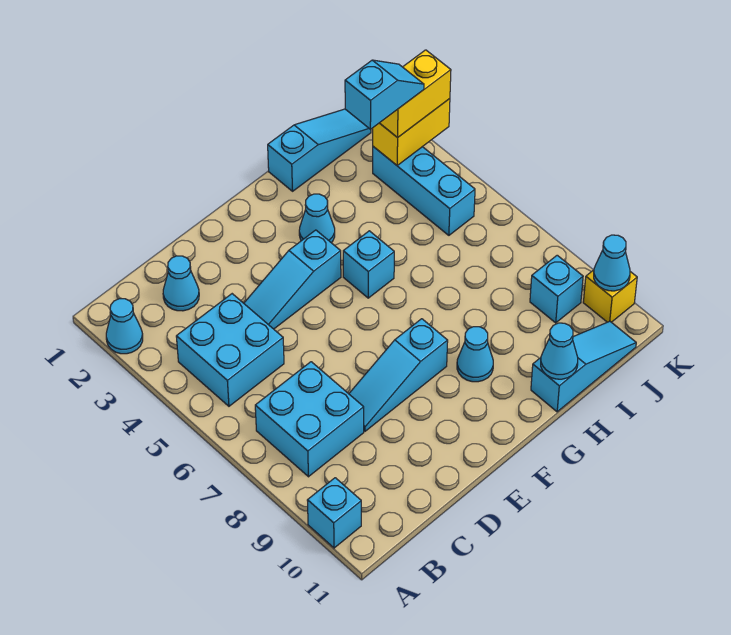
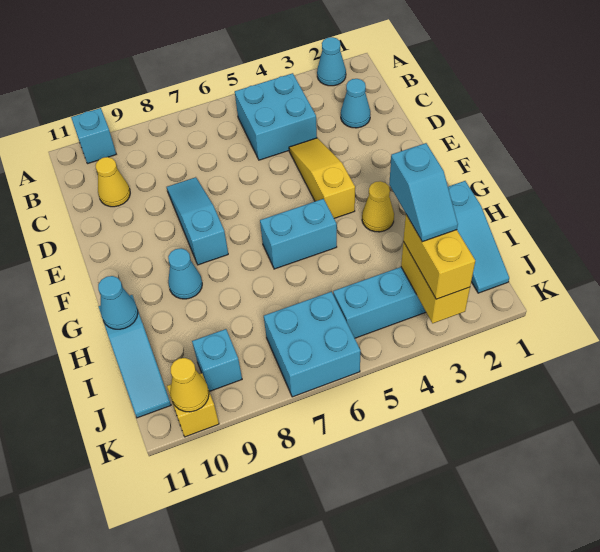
cyan brick B7:C8 level 1 -> cyan brick J6:K7 level 1
none -> yellow cone C10 level 1
cyan slope D4:F4 level 1 top F -> yellow slope D4:F4 level 1 top F
cyan cone G3 level 1 -> yellow cone G3 level 1
cyan brick G5 level 1 -> cyan brick G5:G6 level 1
cyan cone K10 level 2 -> yellow cone K10 level 2

